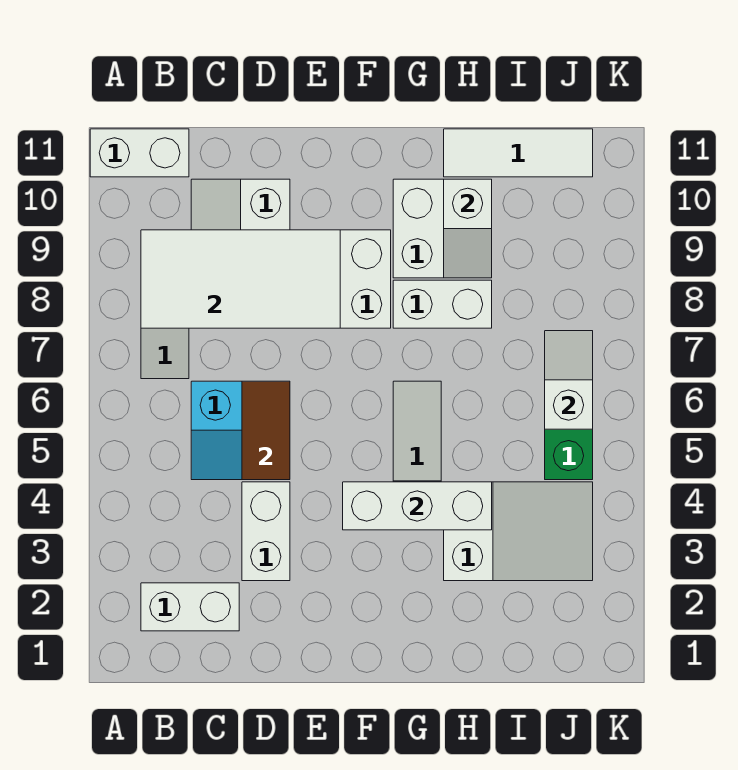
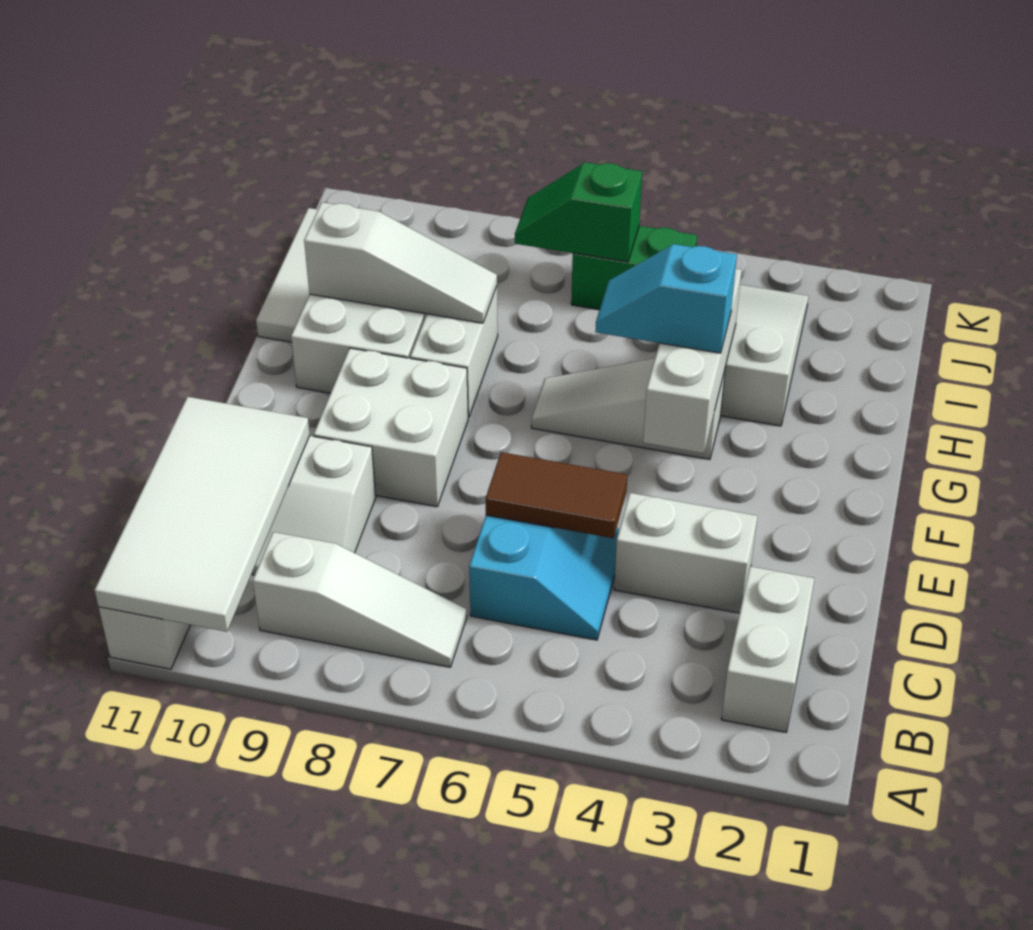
white tile B8:E9 level 2 -> white tile A10:D11 level 2
none -> cyan slope G4:G5 level 3 top 4
white slope H9:H10 level 2 top 10 -> white slope H8:H10 level 2 top 10
white slope J6:J7 level 2 top 6 -> green slope J6:J7 level 2 top 6

